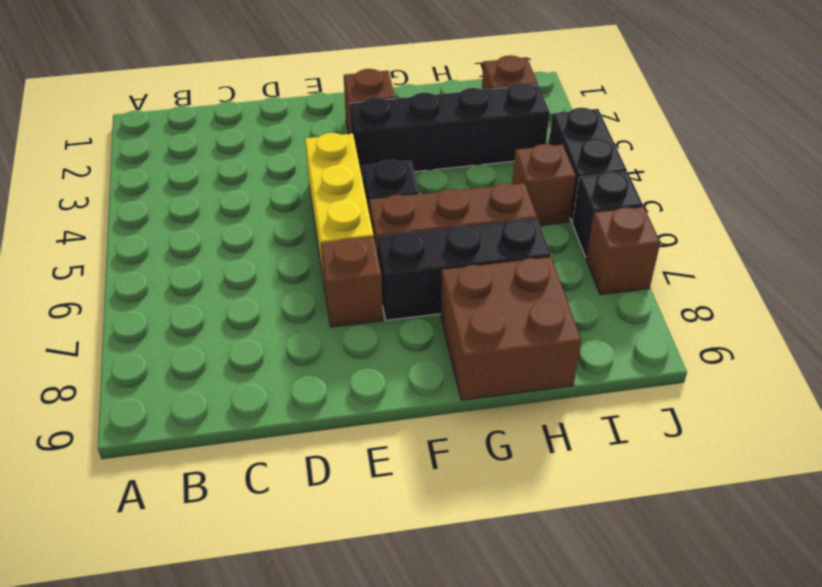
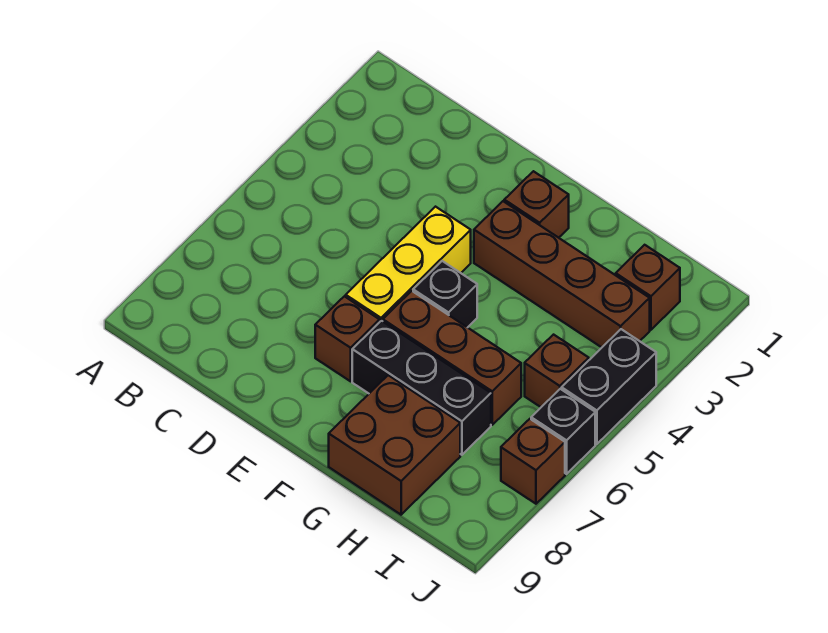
black brick F3:I3 level 1 -> brown brick F3:I3 level 1

